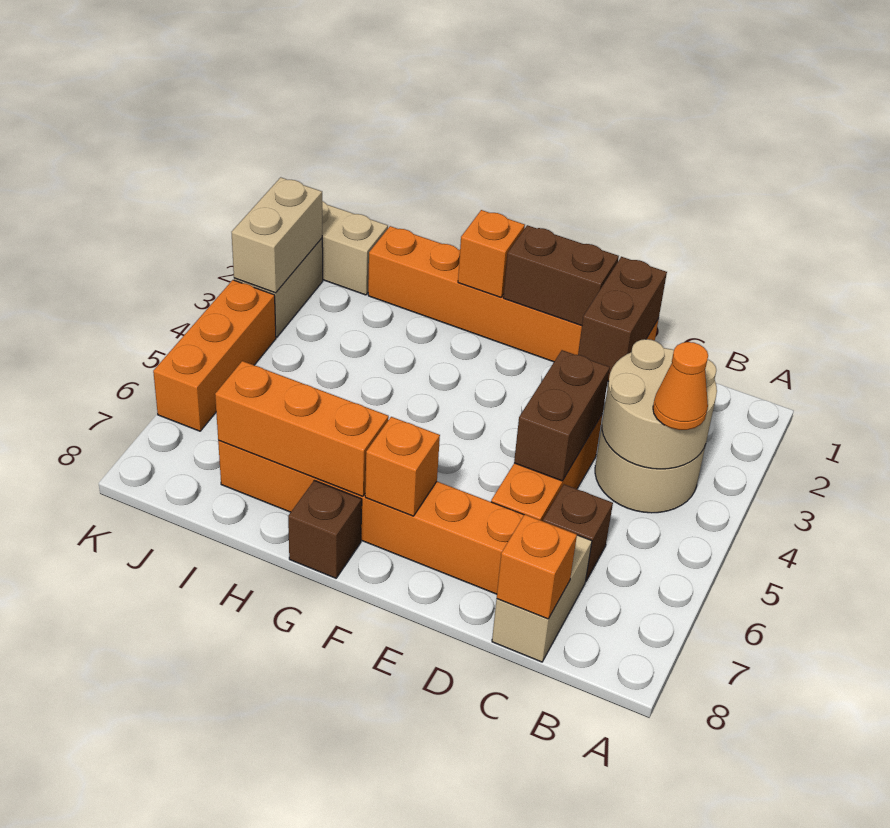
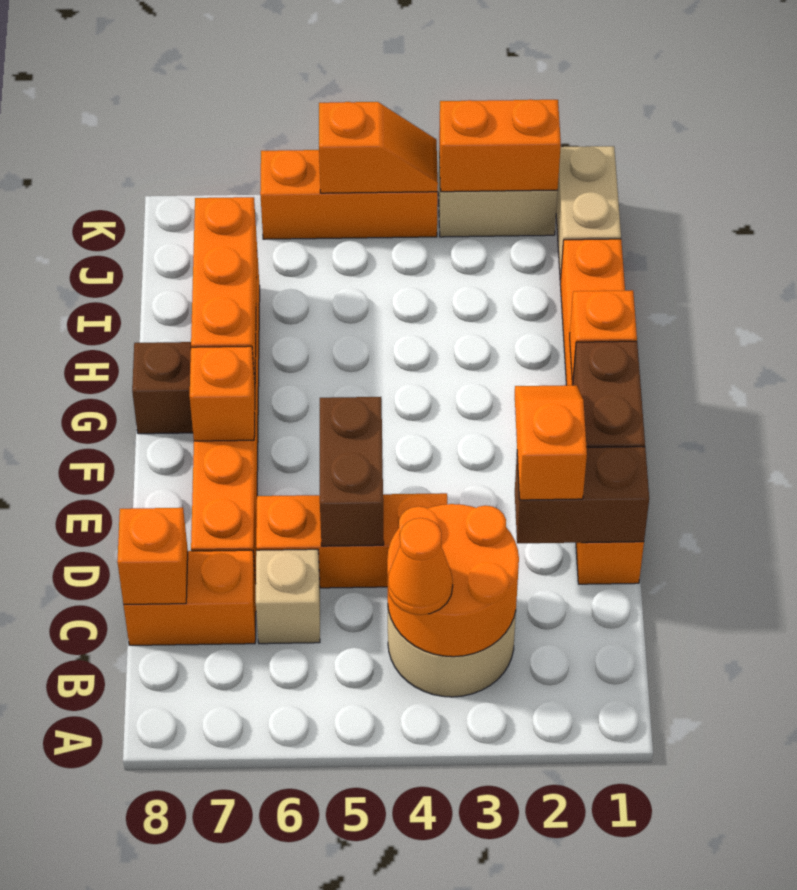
tan round brick B3:C4 level 2 -> orange round brick B3:C4 level 2
brown brick C6 level 1 -> tan brick C6 level 1
tan brick C7:C8 level 1 -> orange brick C7:C8 level 1
none -> orange slope D2:E2 level 3 top D
brown brick D4:D5 level 2 -> brown brick D5:E5 level 2
tan brick K2:K3 level 2 -> orange brick K2:K3 level 2
none -> orange slope K4:K5 level 2 top 5

